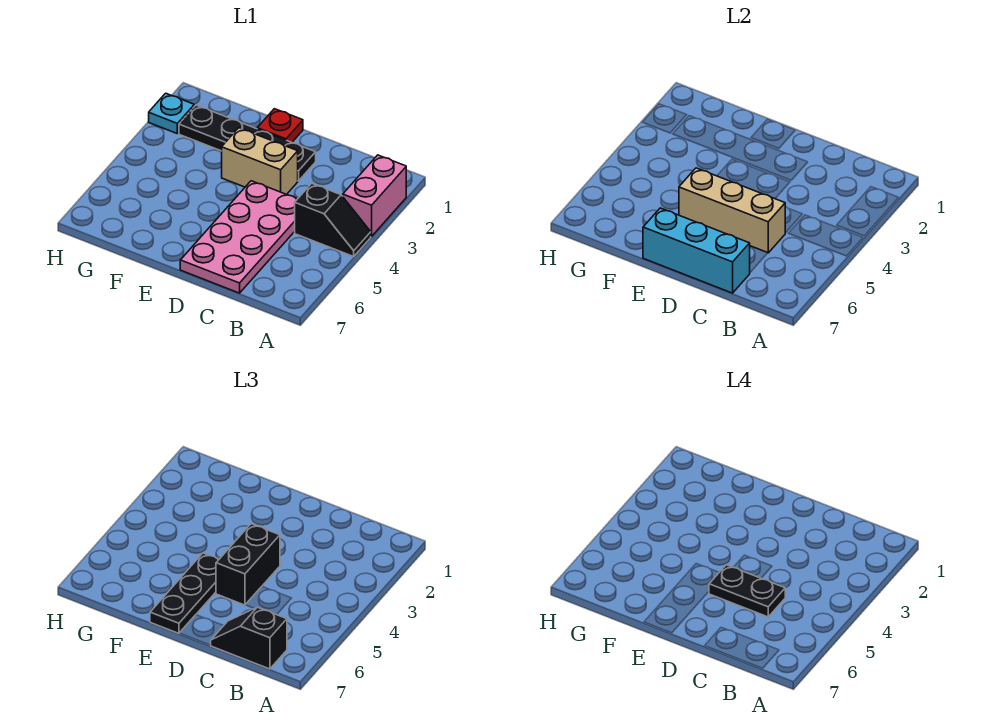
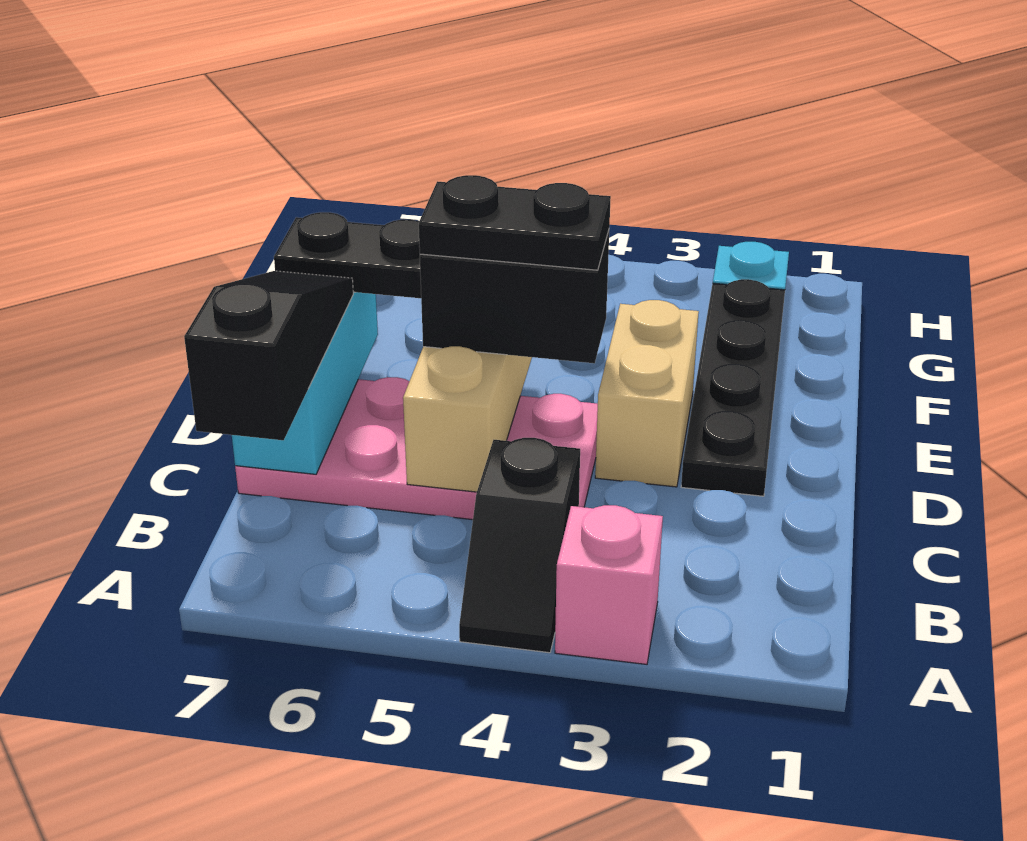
pink brick A2:A3 level 1 -> pink brick A3 level 1
black slope B7:C7 level 3 top B -> black slope B7:D7 level 3 top B
black plate C5:D5 level 4 -> black plate D4:D5 level 4
red plate E1 level 1 -> none

